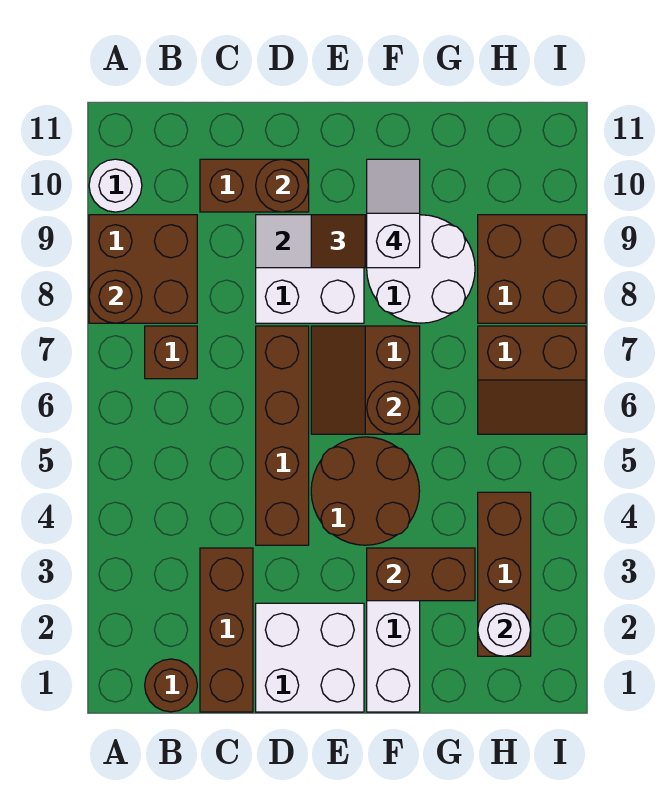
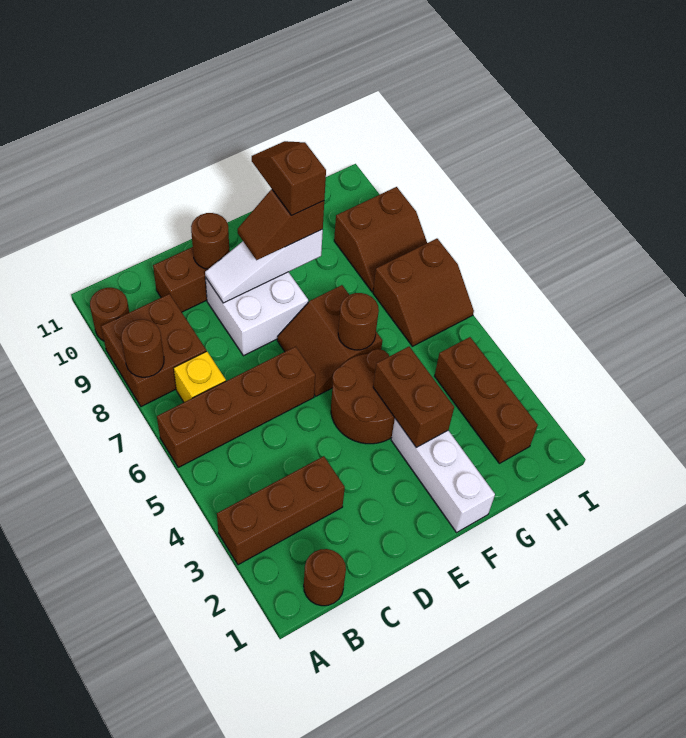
white round brick A10 level 1 -> brown round brick A10 level 1
brown brick B7 level 1 -> yellow brick B7 level 1
brown brick C1:C3 level 1 -> brown brick A3:C3 level 1
white brick D1:E2 level 1 -> none
brown brick D4:D7 level 1 -> brown brick A6:D6 level 1
brown brick F3:G3 level 2 -> brown brick F3:F4 level 2
white round brick F8:G9 level 1 -> none
white slope F9:F10 level 4 top 9 -> brown slope F9:F10 level 4 top 9
white round brick H2 level 2 -> none
brown brick H8:I9 level 1 -> brown slope H8:I9 level 1 top 9

